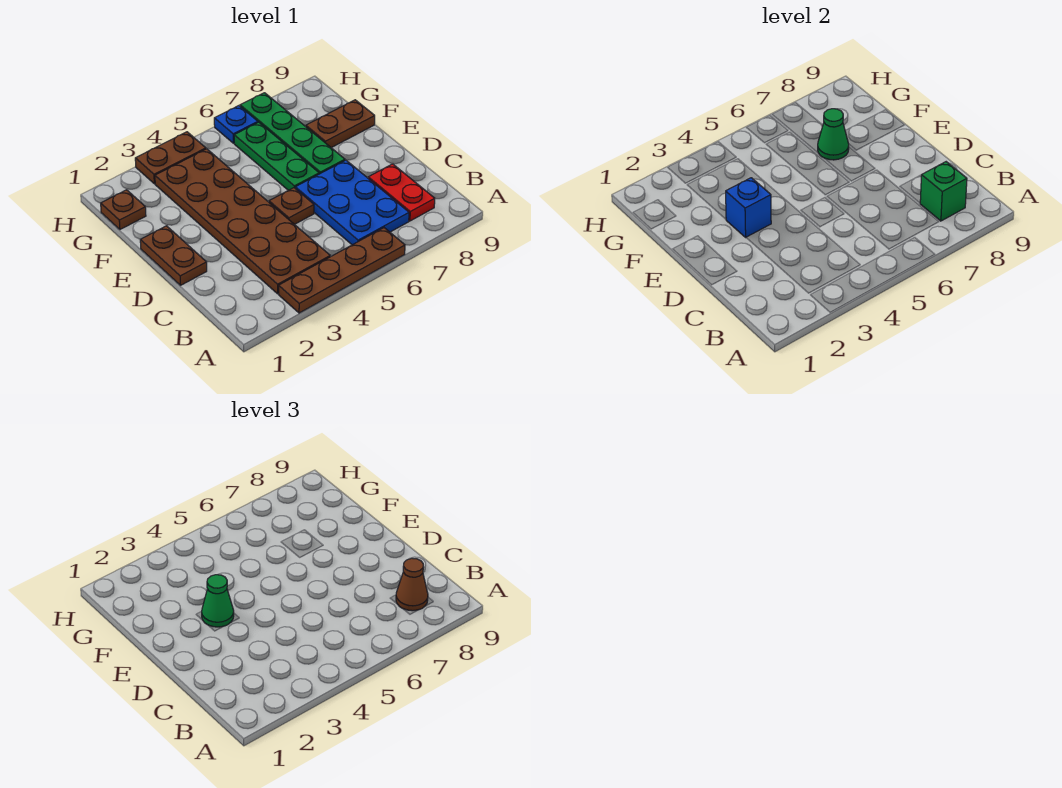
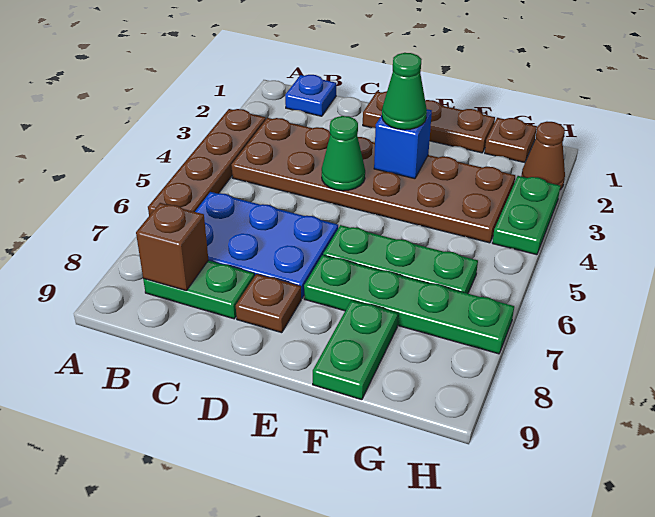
red plate B8:C8 level 1 -> green plate B8:C8 level 1
green brick B8 level 2 -> brown brick B8 level 2
brown cone B8 level 3 -> brown cone H2 level 1
brown plate D1:E1 level 1 -> brown plate D1:F1 level 1
brown plate D5 level 1 -> brown plate D8 level 1
green cone F7 level 2 -> green cone D4 level 2
brown plate F8:F9 level 1 -> green plate F8:F9 level 1
brown plate H3:H4 level 1 -> green plate H3:H4 level 1
blue plate H6 level 1 -> blue plate B1 level 1

